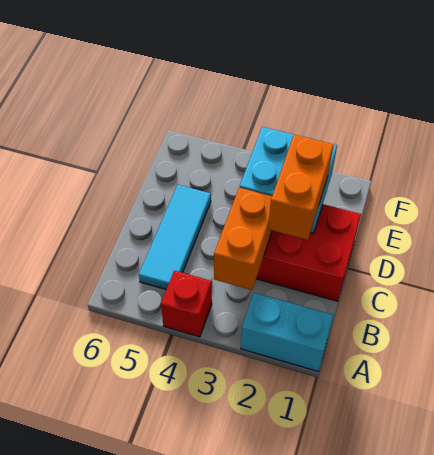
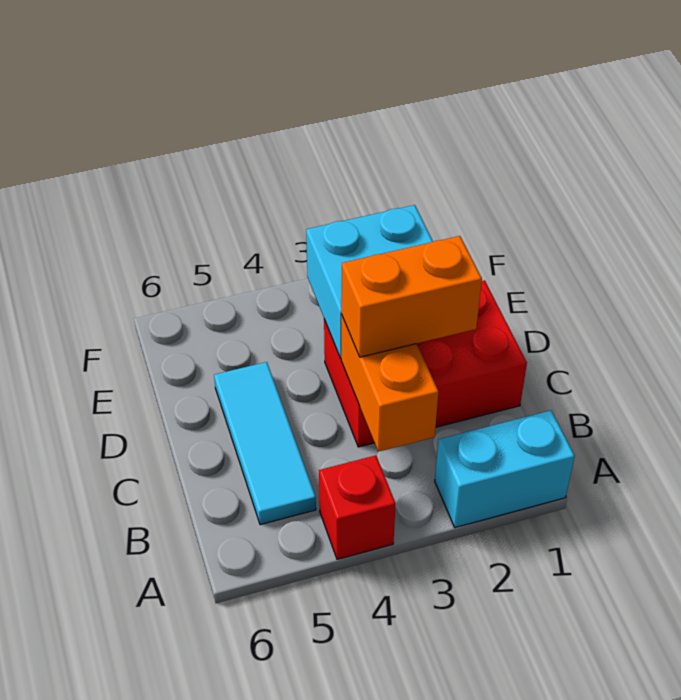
orange brick C2:D2 level 3 -> orange brick C2:C3 level 3

